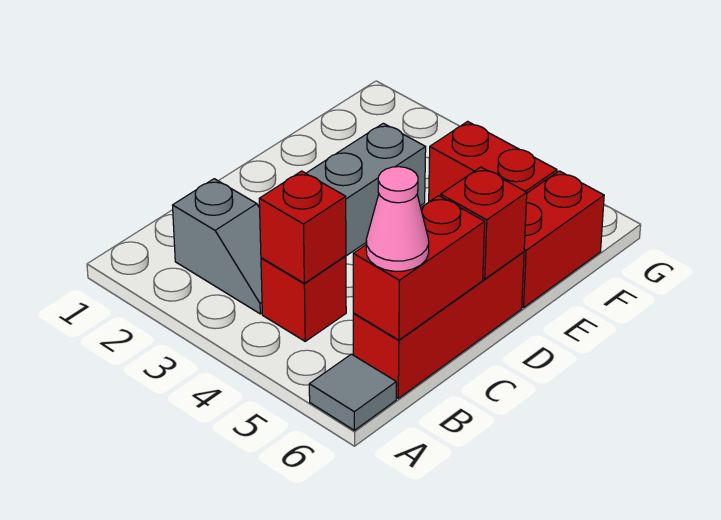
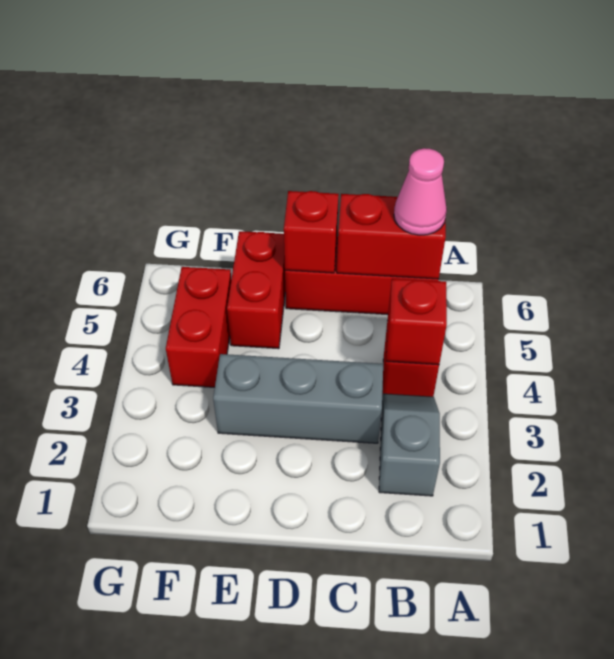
grey tile A6 level 1 -> none
red brick E6:F6 level 1 -> red brick E5:E6 level 1

